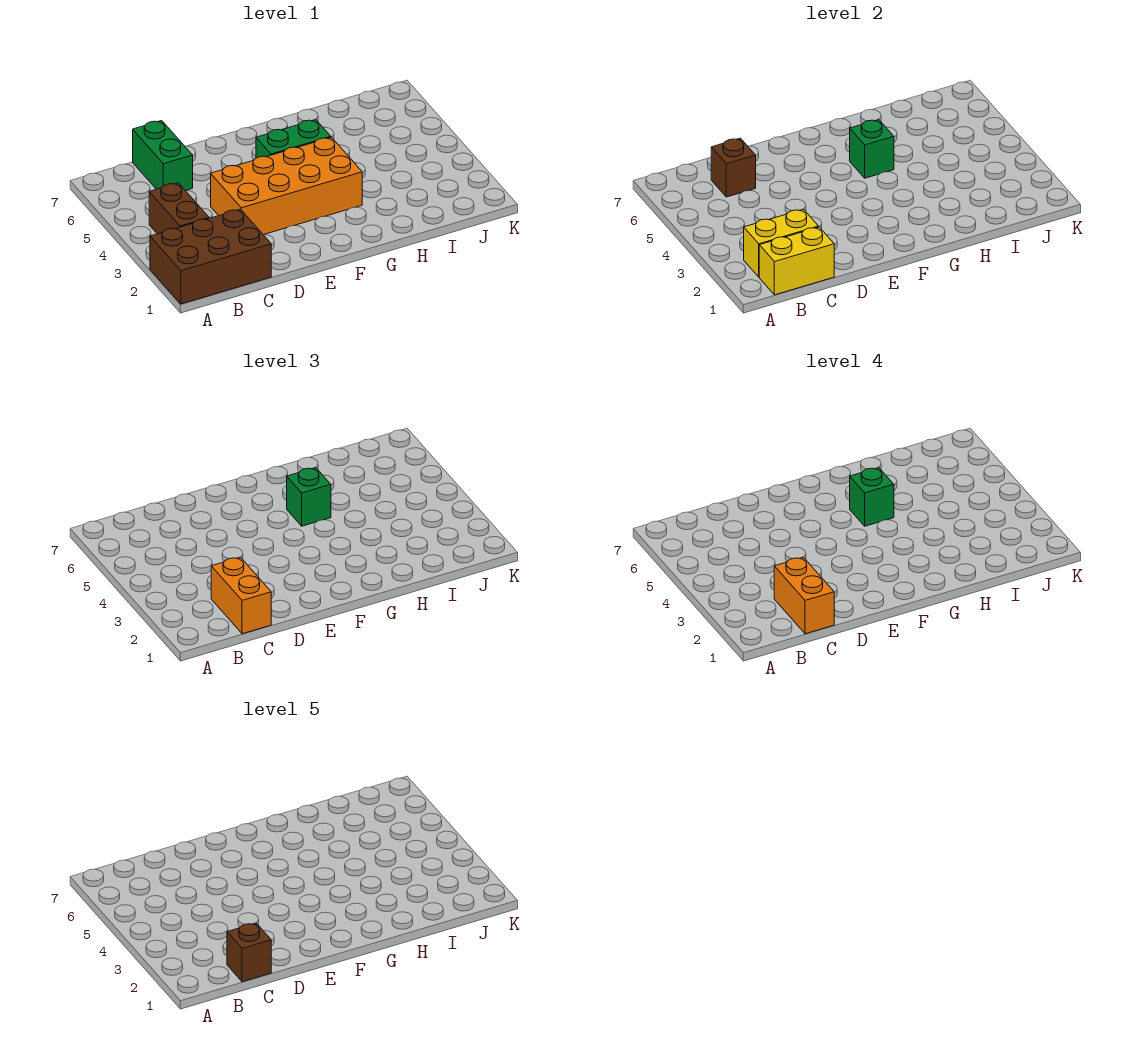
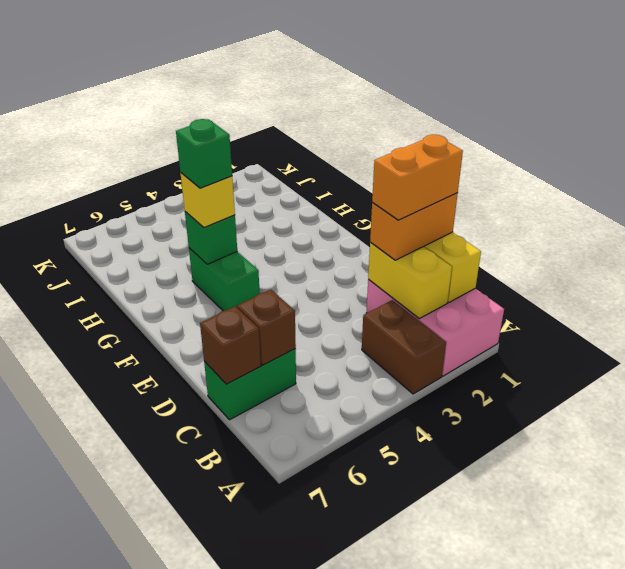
brown brick A1:C2 level 1 -> pink brick A1:C2 level 1
brown brick B3:B4 level 1 -> brown brick A3:B3 level 1
brown brick C1 level 5 -> brown brick C7 level 2
orange brick D3:G4 level 1 -> none
green brick G5 level 3 -> yellow brick G5 level 3

